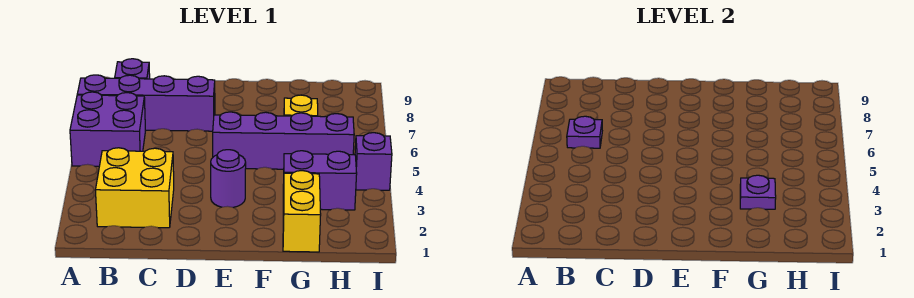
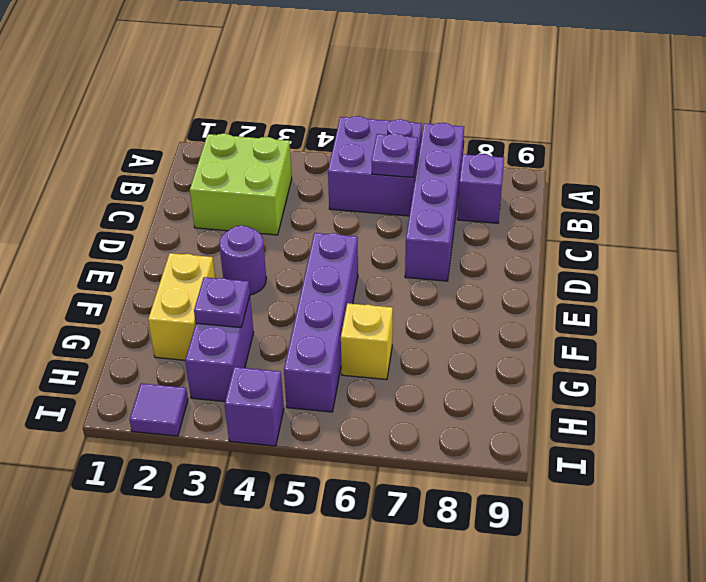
yellow brick B2:C3 level 1 -> lime brick B2:C3 level 1
yellow brick G1:G2 level 1 -> yellow brick F2:G2 level 1
none -> purple tile I2 level 1

